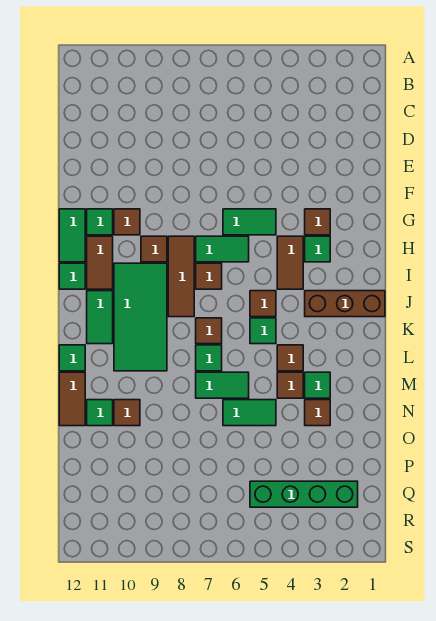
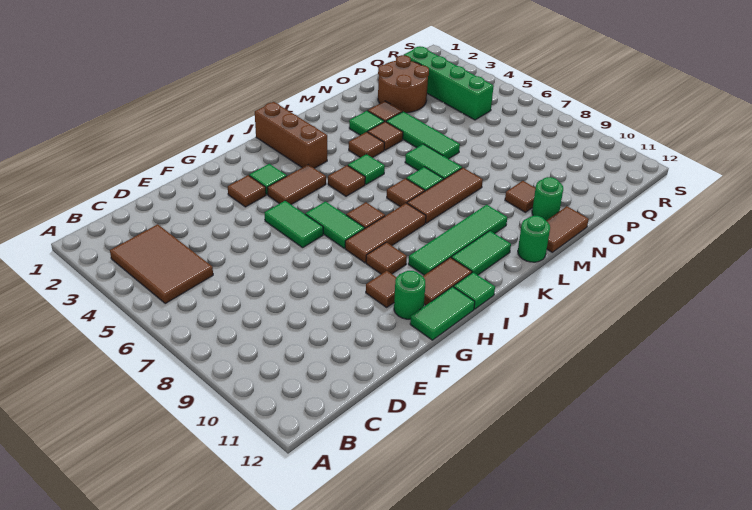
none -> brown tile B3:C5 level 1
green tile G11 level 1 -> green round brick G11 level 1
green tile I9:L10 level 1 -> green tile I10:L10 level 1
none -> brown tile K8:M8 level 1
green tile L12 level 1 -> green round brick L12 level 1
green tile N5:N6 level 1 -> green tile N4:N6 level 1
green tile N11 level 1 -> green round brick N11 level 1
none -> brown round brick O2:P3 level 1

